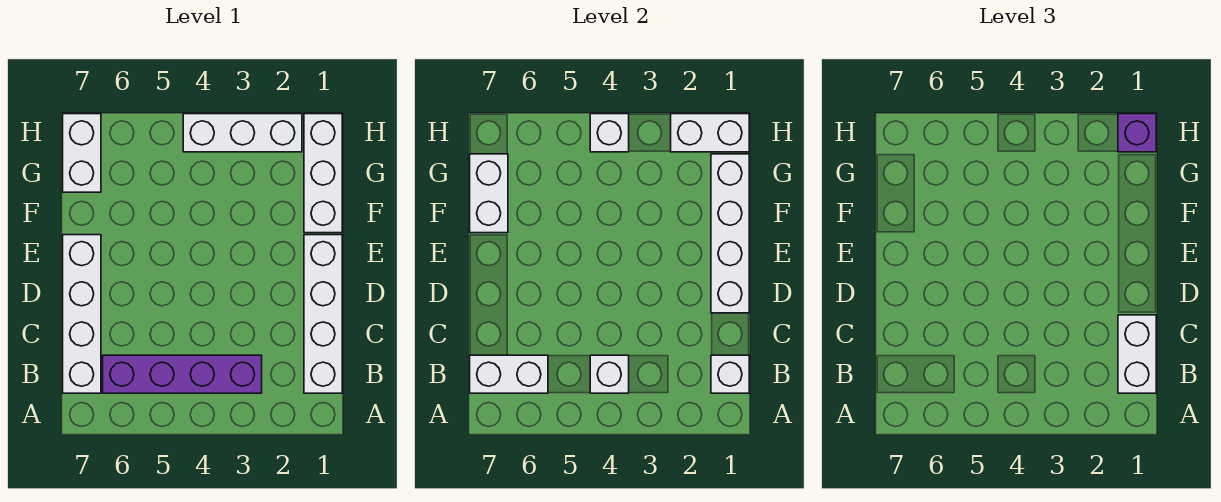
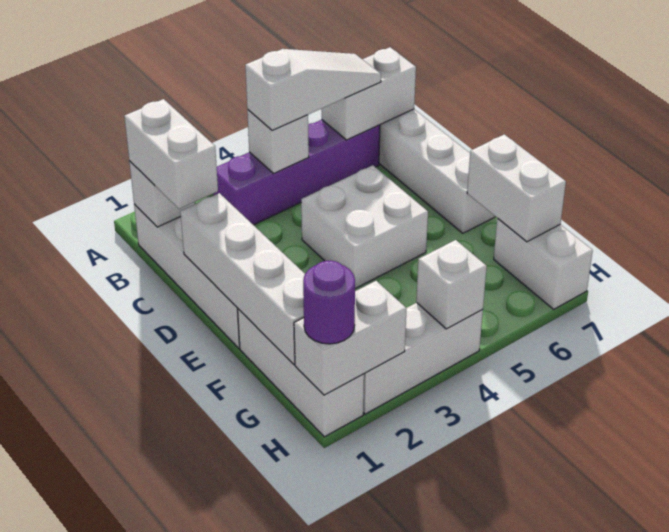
none -> white slope B4:B6 level 3 top 4
none -> white brick D4:E5 level 1
purple brick H1 level 3 -> purple round brick H1 level 3

